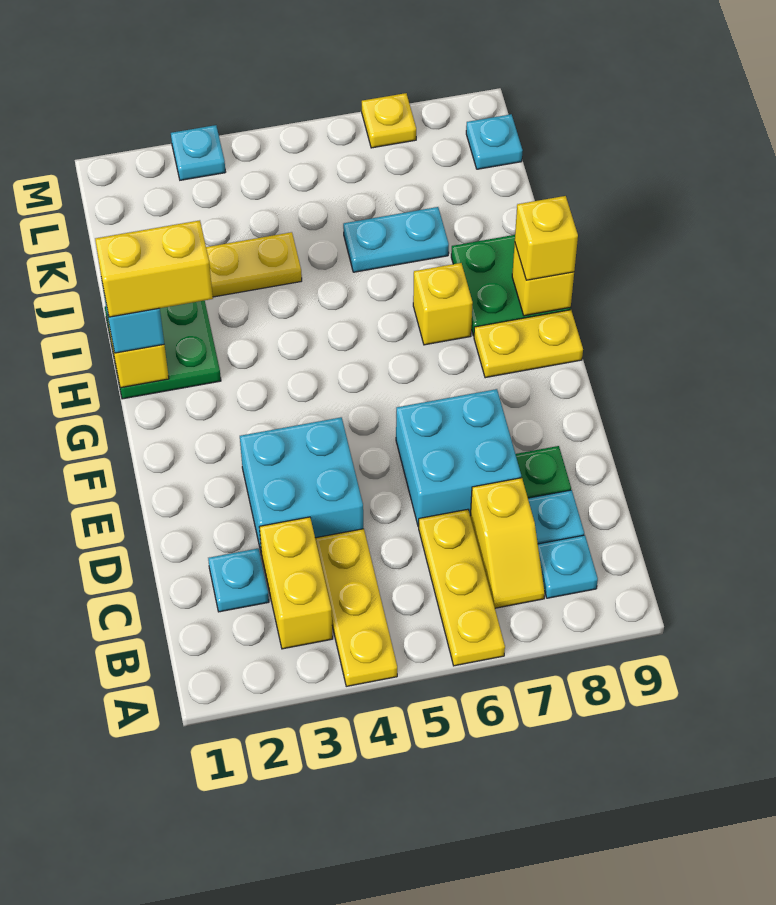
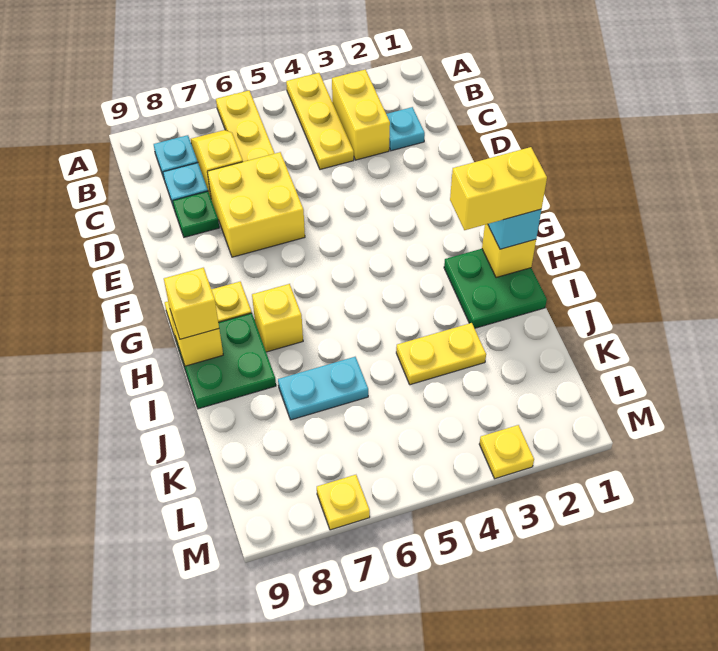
cyan brick D3:E4 level 1 -> none
cyan brick D6:E7 level 1 -> yellow brick D6:E7 level 1
cyan plate L9 level 1 -> none
cyan plate M3 level 1 -> yellow plate M3 level 1

